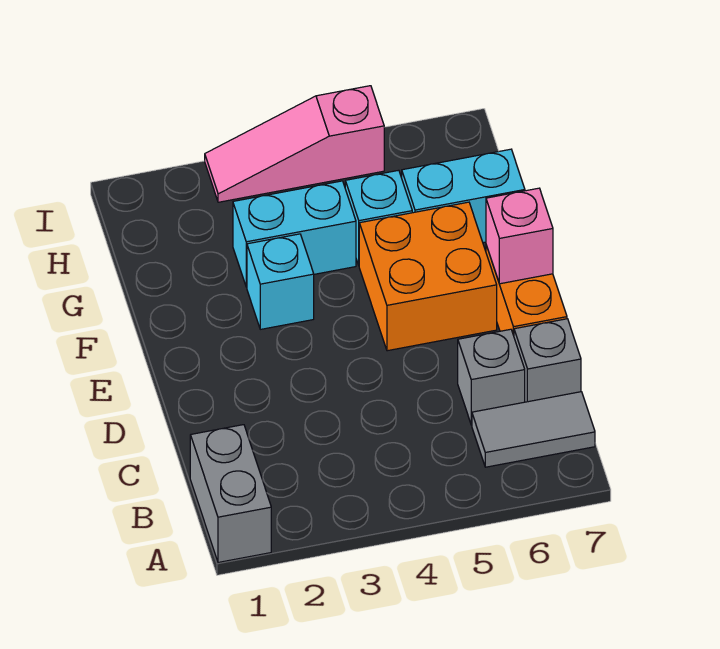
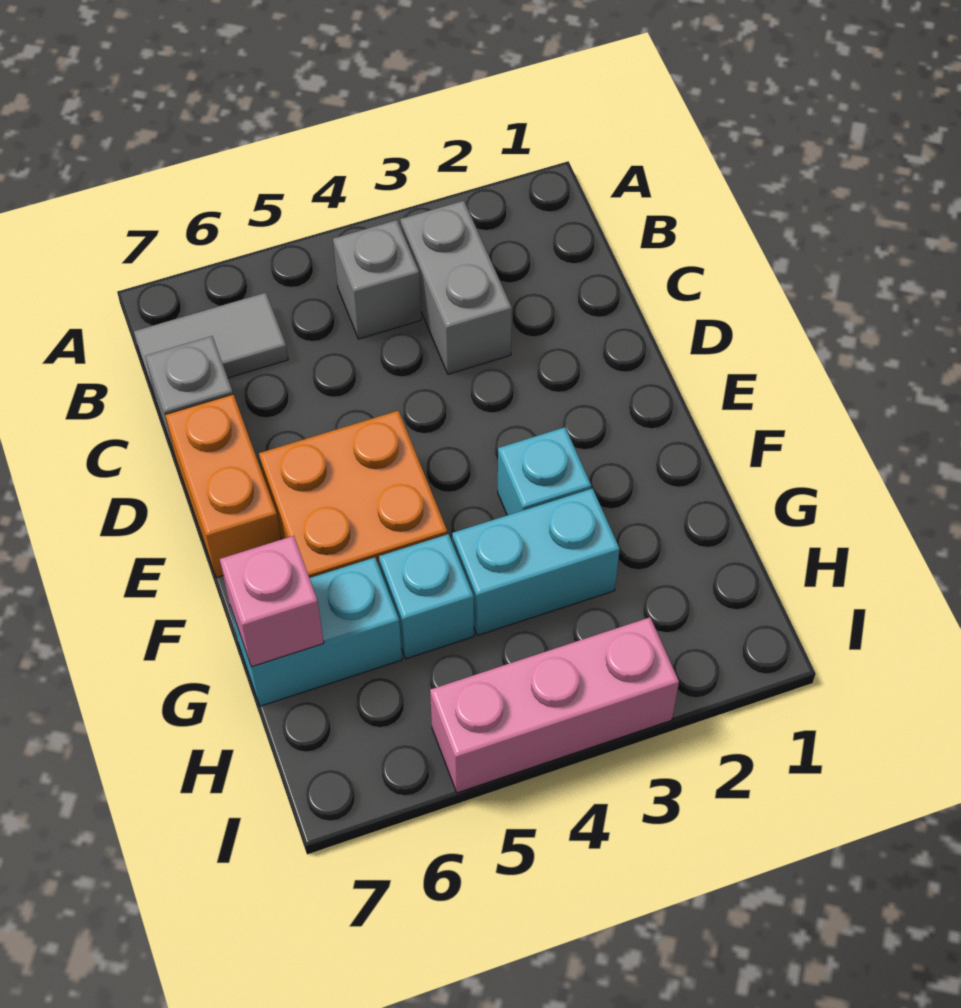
grey brick A1:B1 level 1 -> grey brick B3:C3 level 1
grey brick C6 level 1 -> grey brick B4 level 1
pink brick E7 level 2 -> pink brick G7 level 2
pink slope I3:I5 level 1 top 5 -> pink brick I3:I5 level 1

